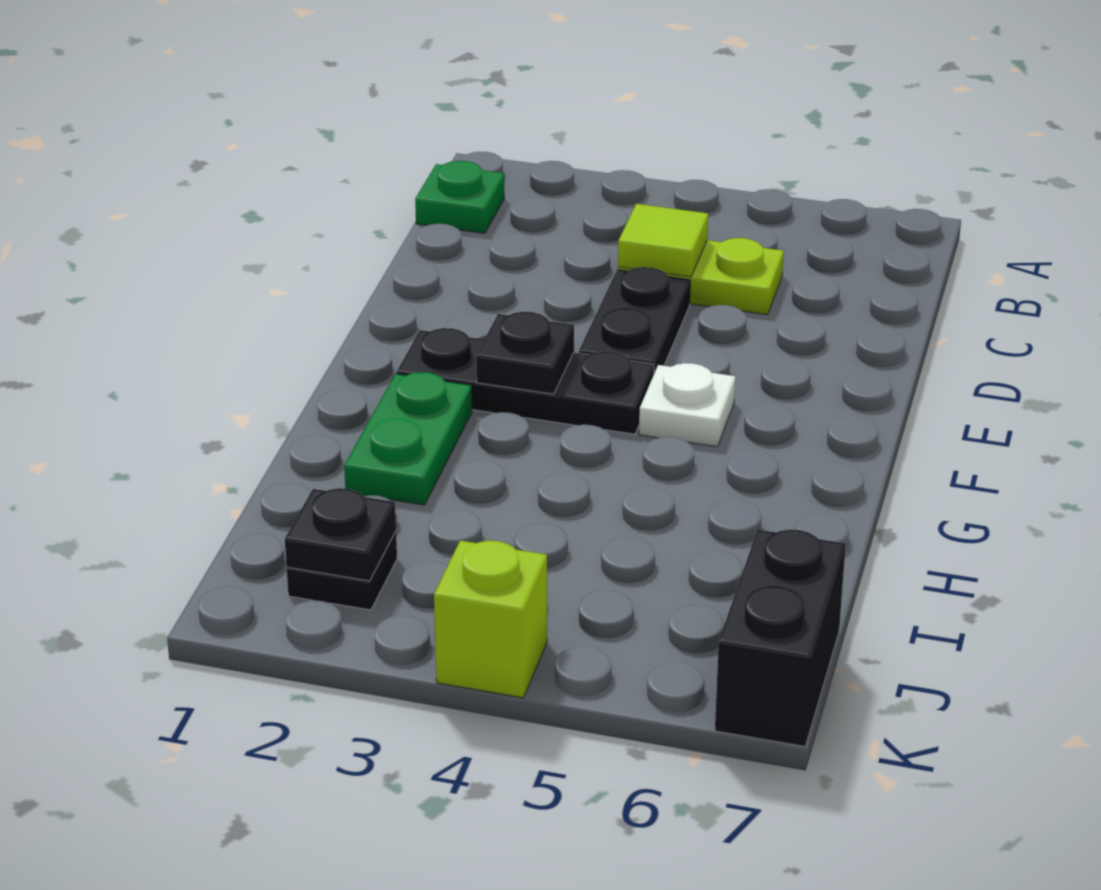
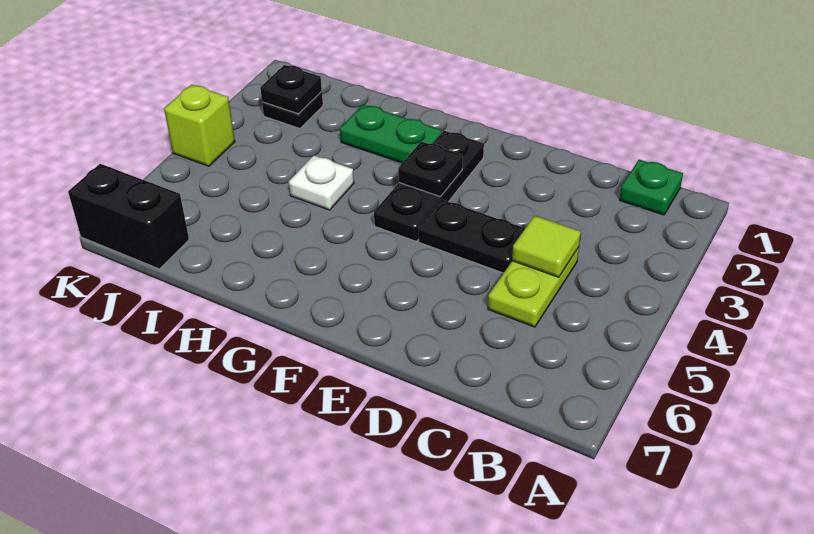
white plate F5 level 1 -> white plate H4 level 1

